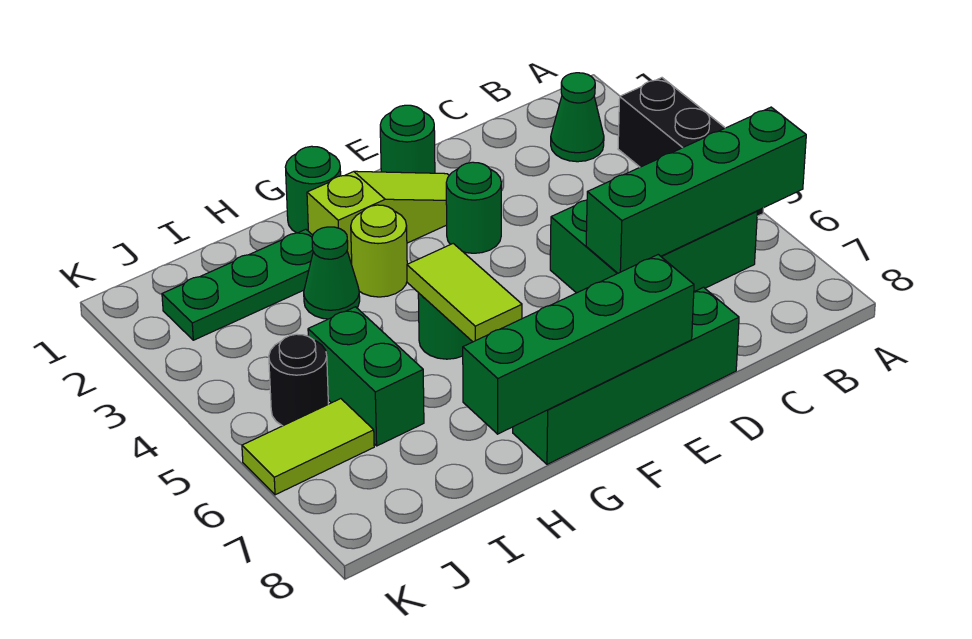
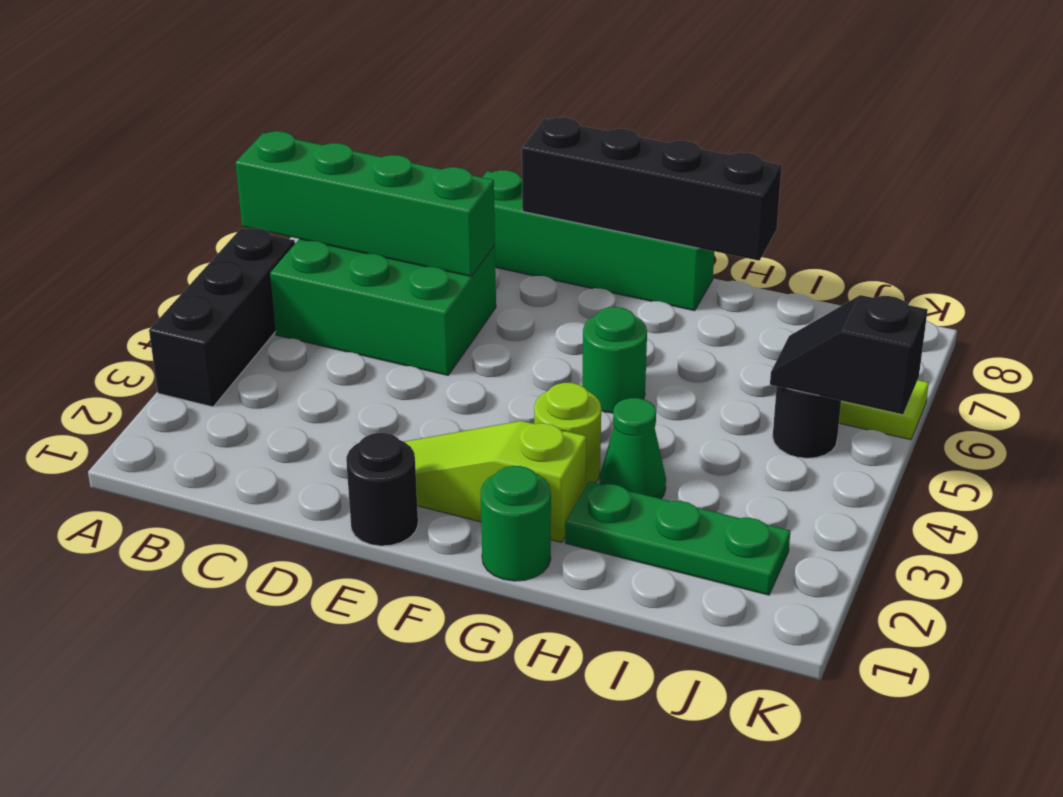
green cone B2 level 1 -> none
green round brick E1 level 1 -> black round brick E1 level 1
green round brick E3 level 1 -> none
green brick E8:H8 level 2 -> black brick E8:H8 level 2
lime tile G5:G6 level 2 -> none
green brick I5:I6 level 1 -> none
none -> black slope J5:K5 level 2 top K

